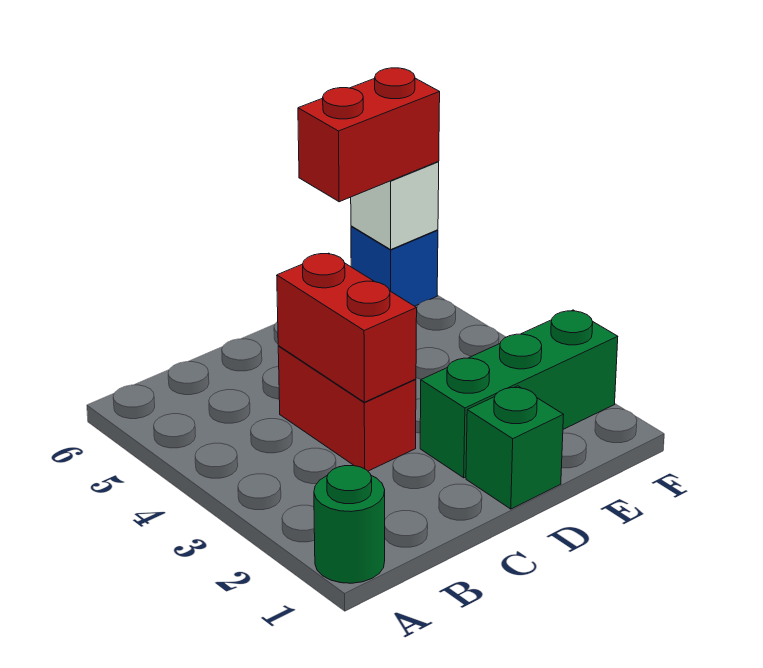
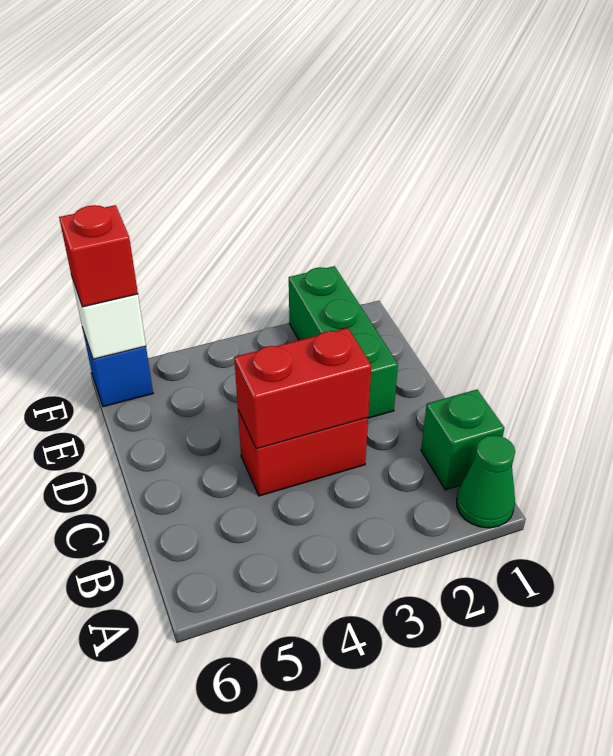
green round brick A1 level 1 -> green cone A1 level 1
green brick D1 level 1 -> green brick B1 level 1
red brick E6:F6 level 3 -> red brick F6 level 3

